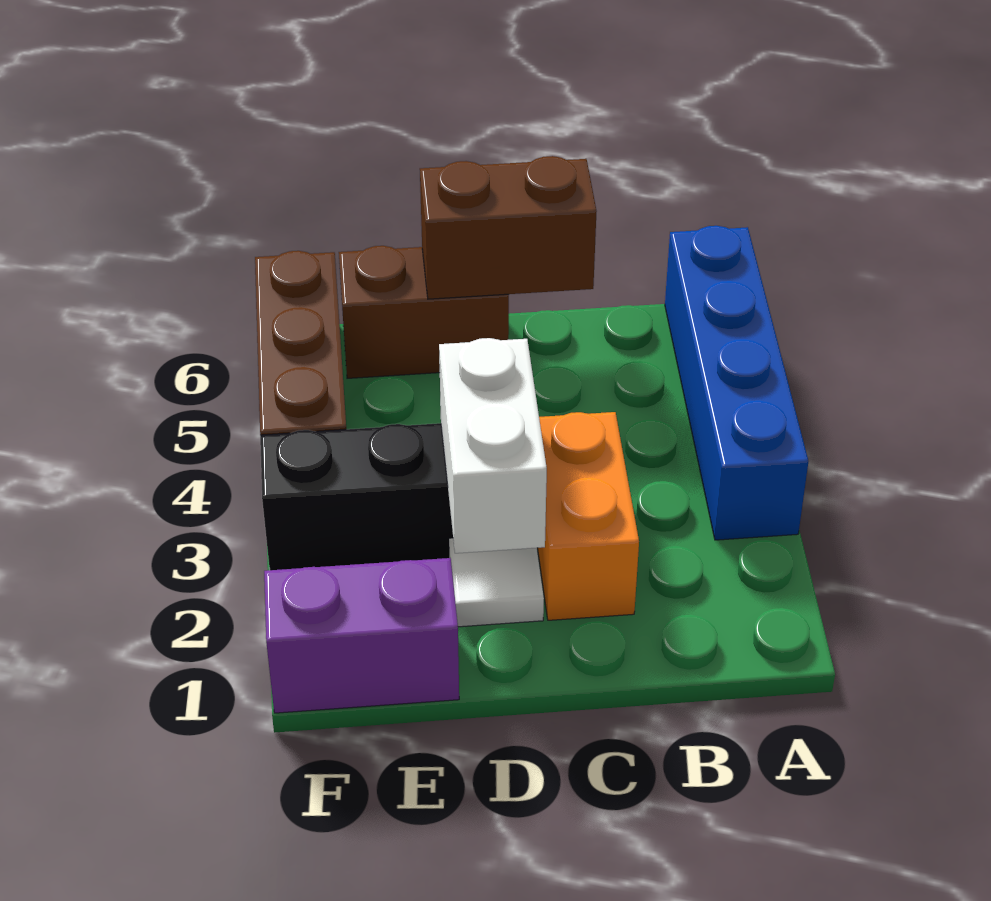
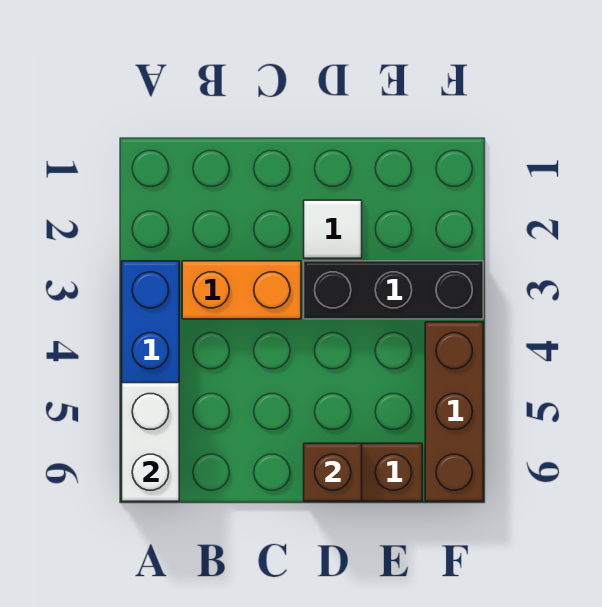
orange brick C2:C3 level 1 -> orange brick B3:C3 level 1
brown brick C6:D6 level 2 -> brown brick D6 level 2
white brick D2:D3 level 2 -> white brick A5:A6 level 2
purple brick E1:F1 level 1 -> none

